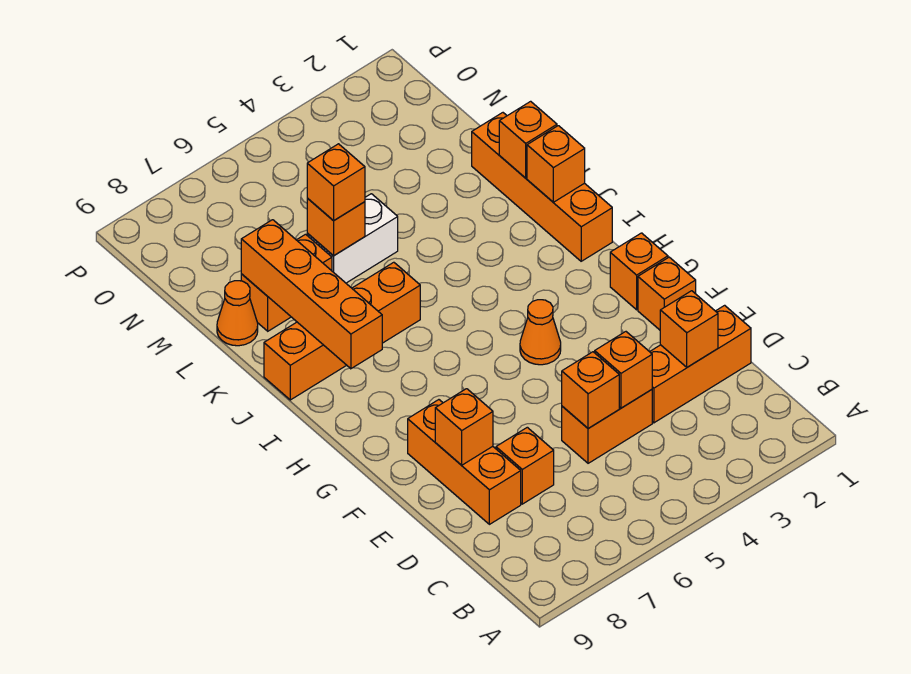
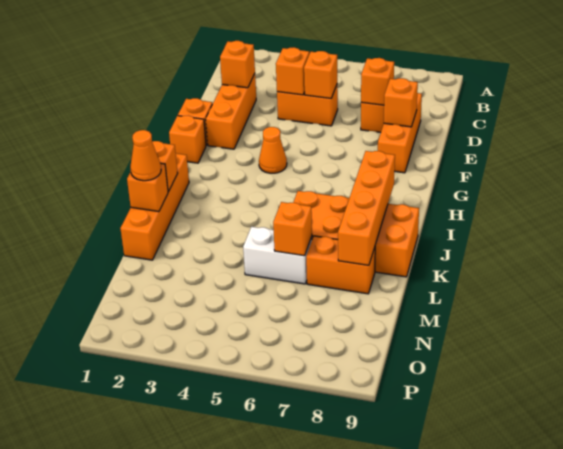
orange brick D1:D3 level 1 -> orange brick D2:F2 level 1
orange brick J6:J9 level 1 -> orange brick J6:K9 level 1
orange brick L6 level 3 -> orange brick D7 level 2
orange cone L9 level 1 -> orange cone K1 level 3

